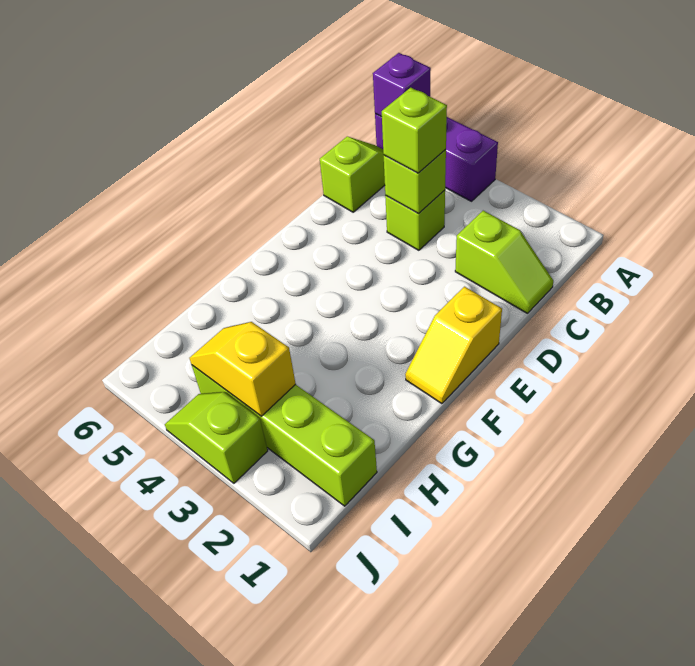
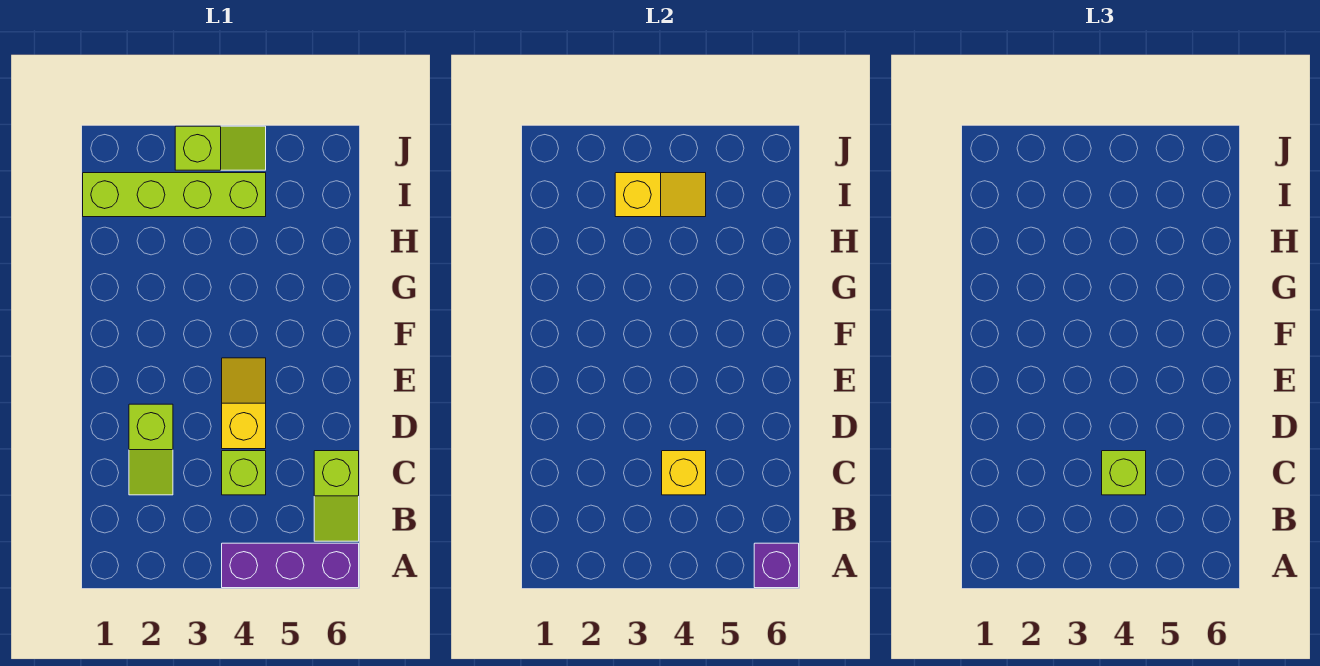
lime slope C1:C2 level 1 top 2 -> lime slope C2:D2 level 1 top D
lime brick C4 level 2 -> yellow brick C4 level 2
yellow slope E1:F1 level 1 top E -> yellow slope D4:E4 level 1 top D

